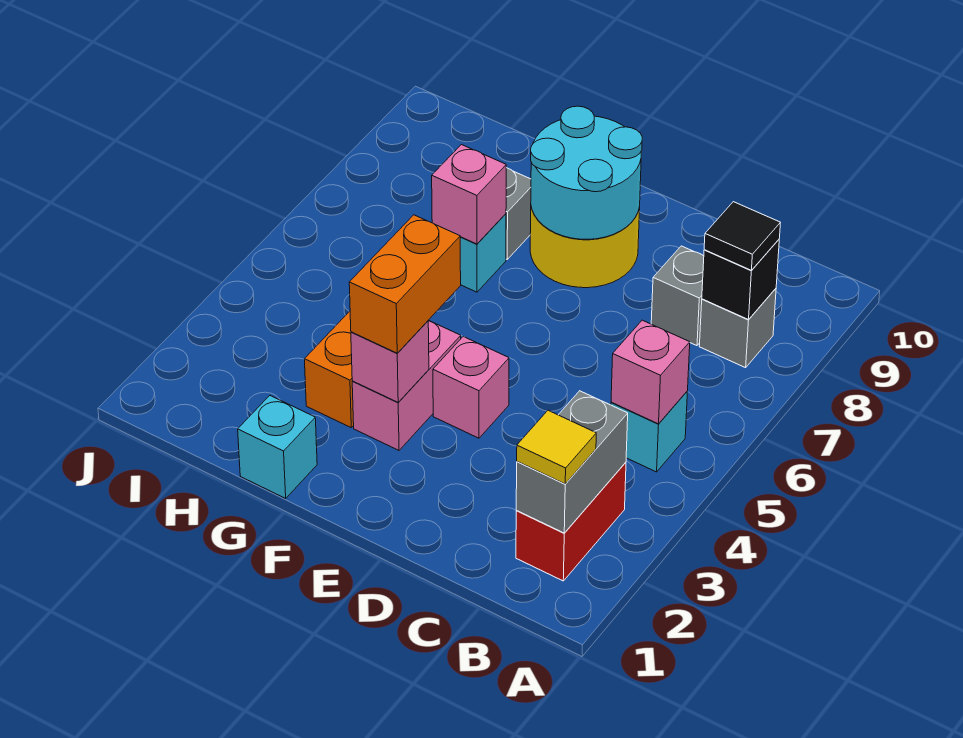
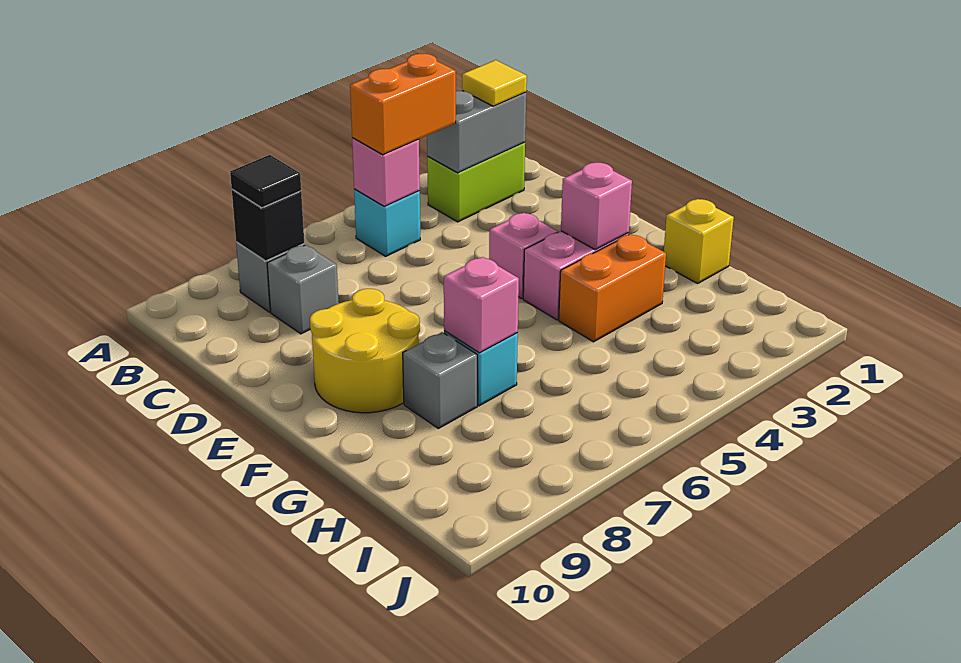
red brick B2:B3 level 1 -> lime brick B2:B3 level 1
cyan round brick E8:F9 level 2 -> none
orange brick F3:F4 level 3 -> orange brick B4:B5 level 3
cyan brick G1 level 1 -> yellow brick G1 level 1

